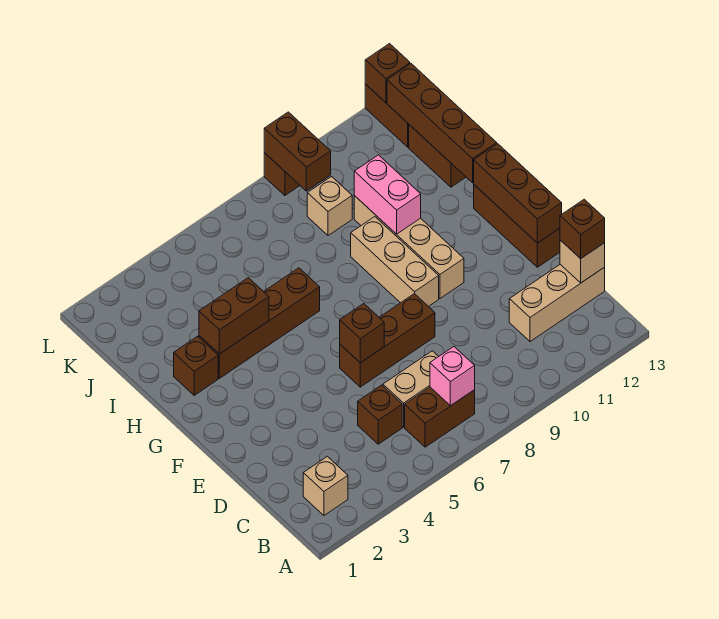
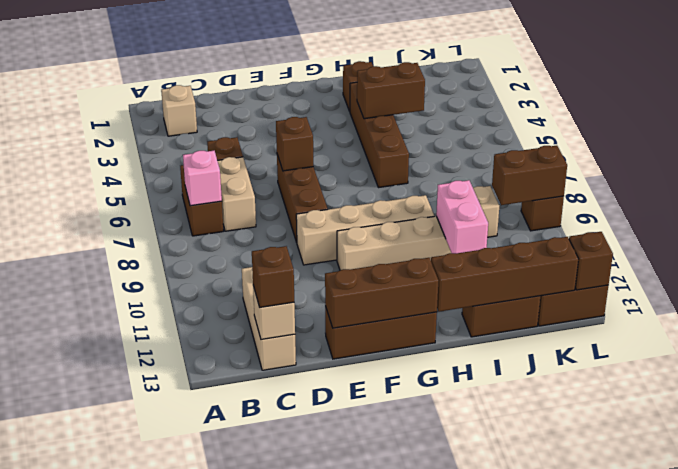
tan brick F9:H9 level 1 -> tan brick E9:H9 level 1
brown brick H3:H4 level 2 -> brown brick H4:I4 level 2
pink brick H10:I10 level 2 -> pink brick I10:I11 level 2

